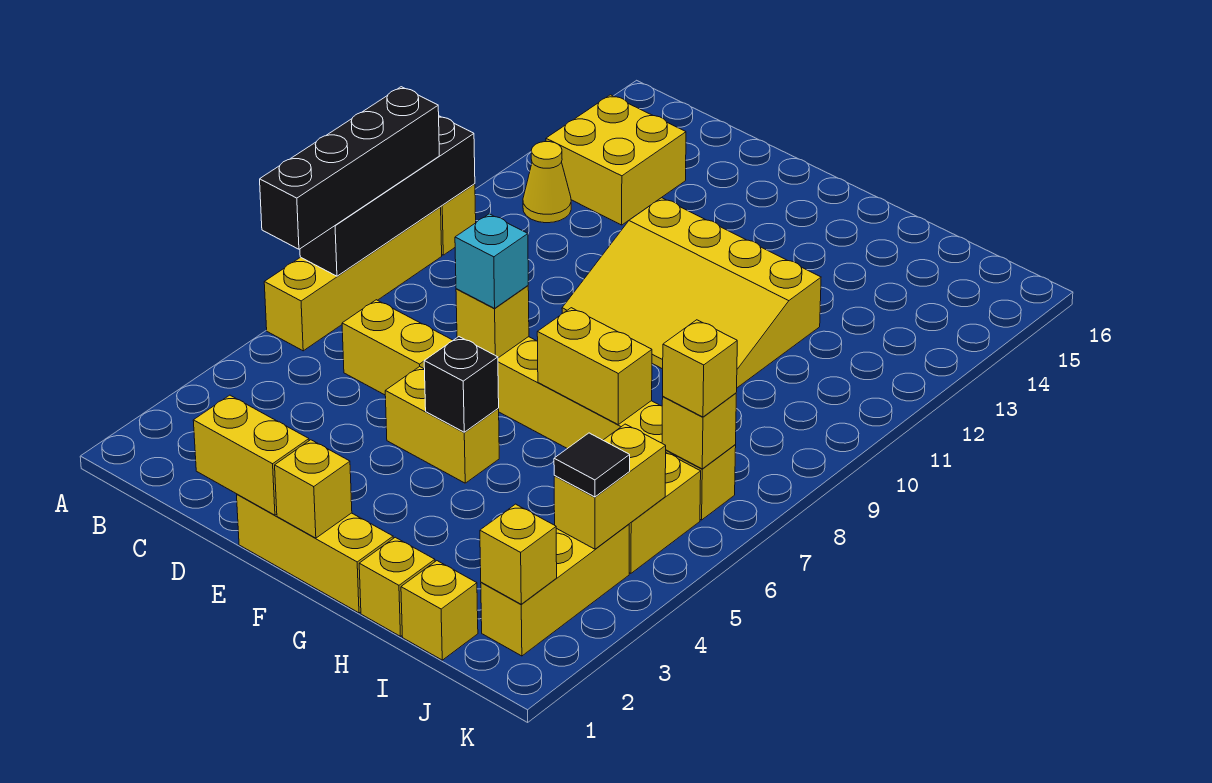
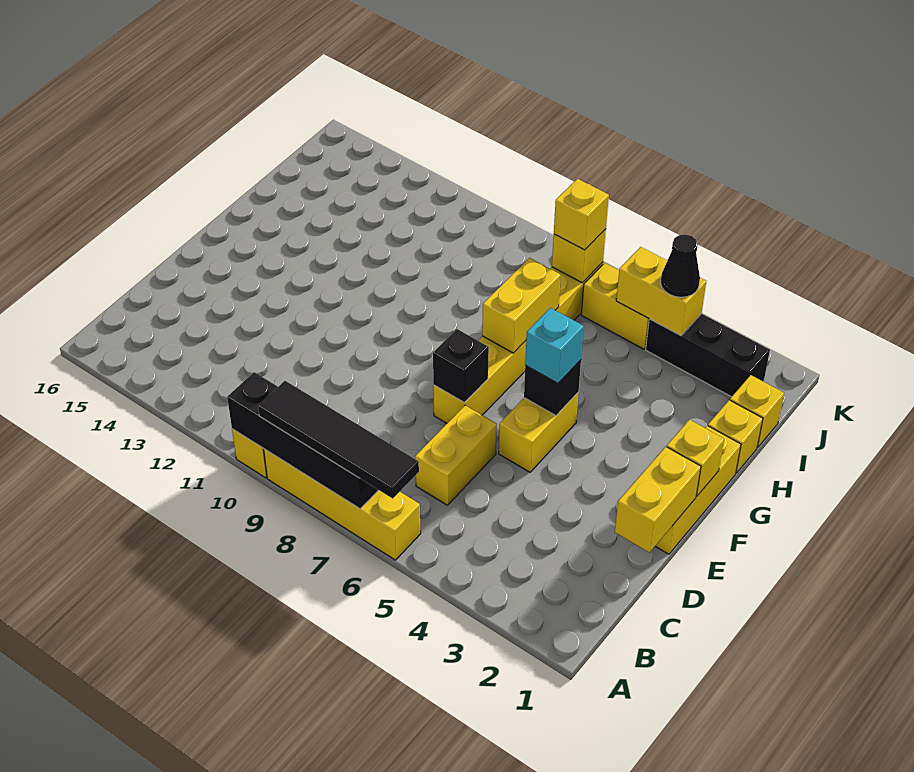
black brick A6:A9 level 3 -> black tile A6:A9 level 3
yellow cone B12 level 1 -> none
yellow brick B13:C14 level 1 -> none
yellow brick E7 level 2 -> black brick E7 level 2
cyan brick E7 level 3 -> cyan brick F5 level 3
yellow slope E10:H12 level 1 top 12 -> none
yellow brick J2:J4 level 1 -> black brick J2:J4 level 1
yellow brick J2 level 2 -> none
black tile J4 level 3 -> black cone J4 level 3

